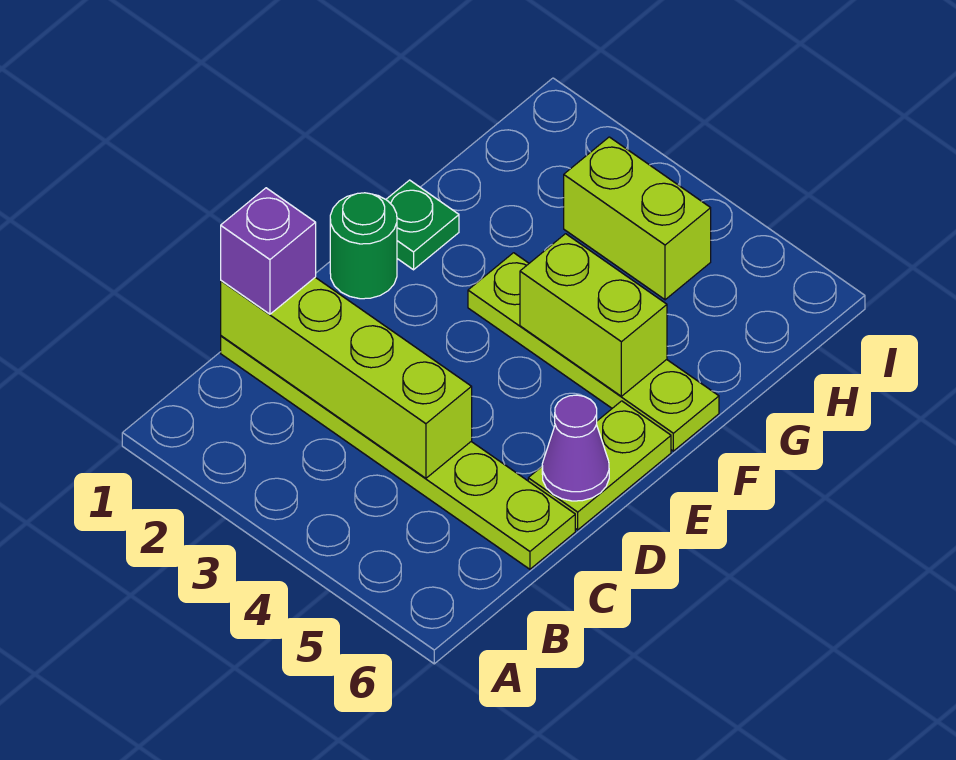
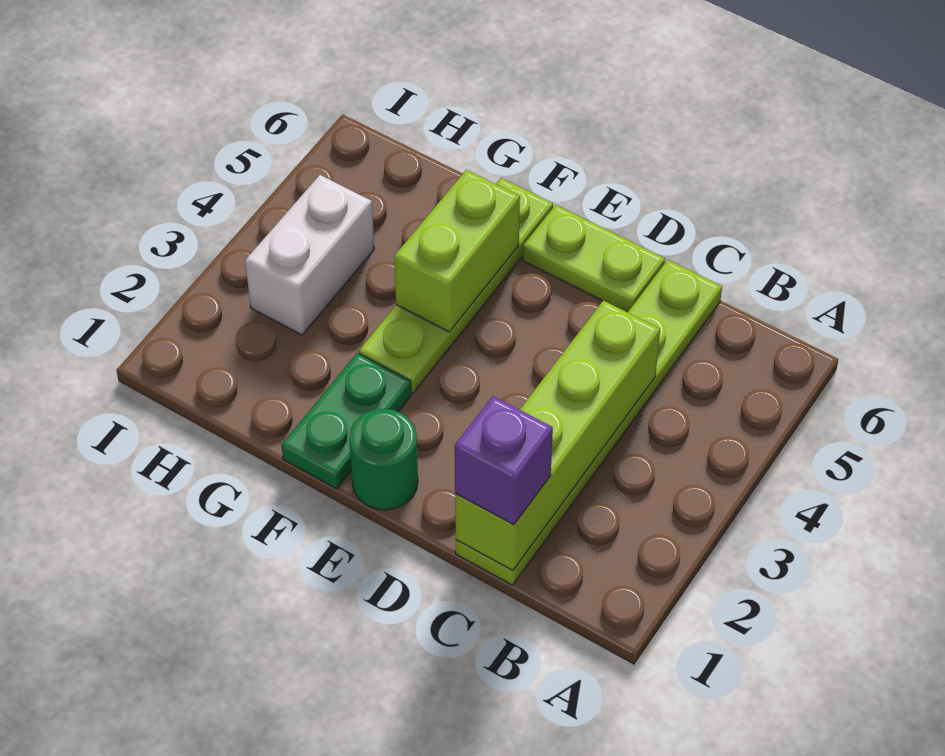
purple cone D6 level 2 -> none
green plate F1 level 1 -> green plate F1:F2 level 1
lime brick H3:H4 level 1 -> white brick H3:H4 level 1

